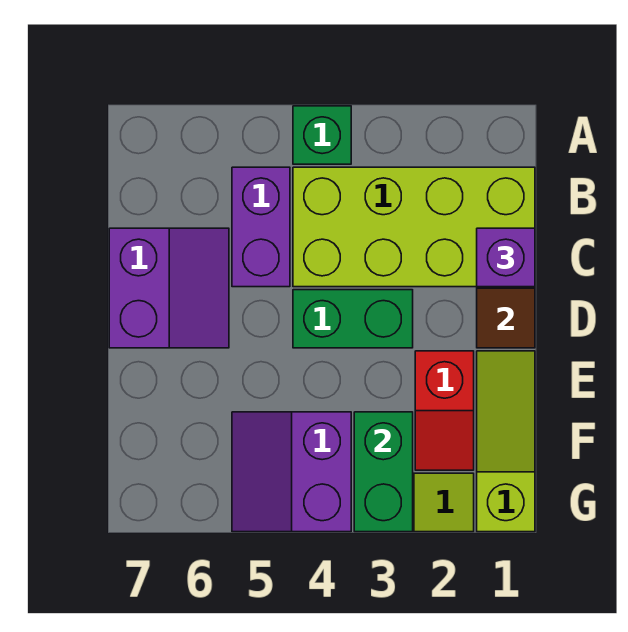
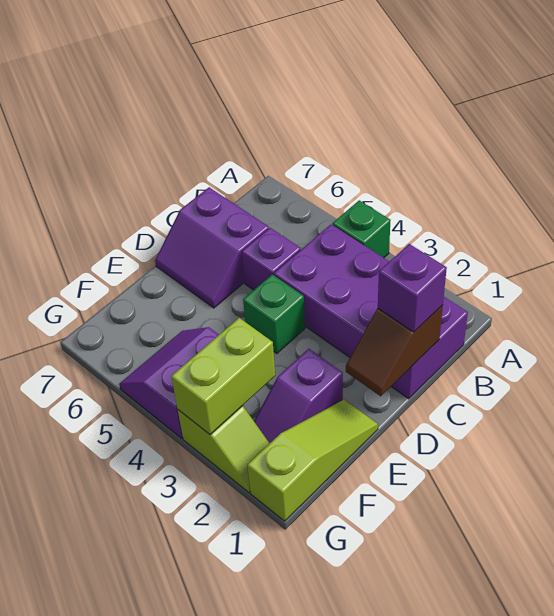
lime brick B1:C4 level 1 -> purple brick B1:C4 level 1
purple brick B5:C5 level 1 -> purple brick C5 level 1
purple slope C6:D7 level 1 top 7 -> purple slope C6:D7 level 1 top C
green brick D3:D4 level 1 -> green brick D4 level 1
red slope E2:F2 level 1 top E -> purple slope E2:F2 level 1 top E
green brick F3:G3 level 2 -> lime brick F3:G3 level 2

